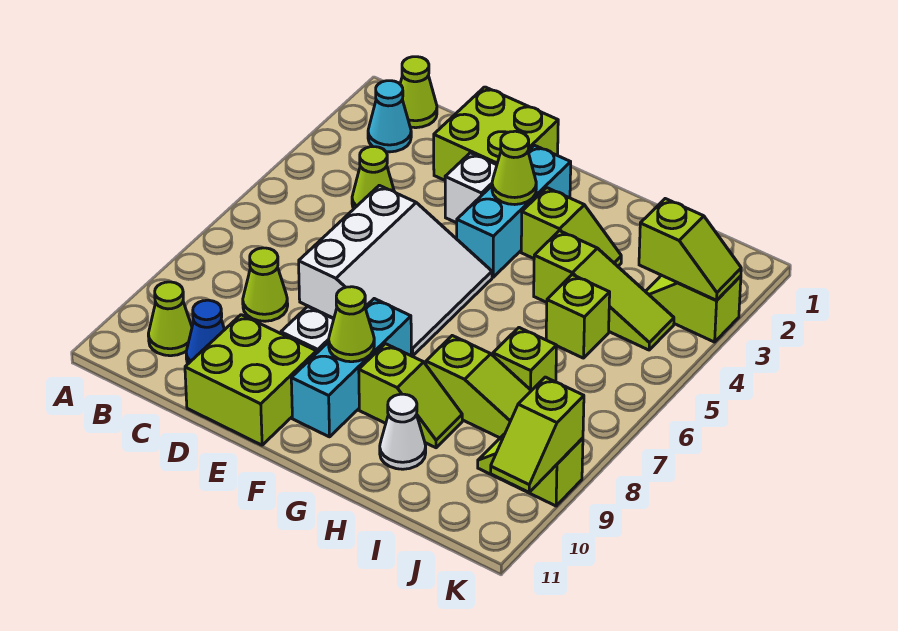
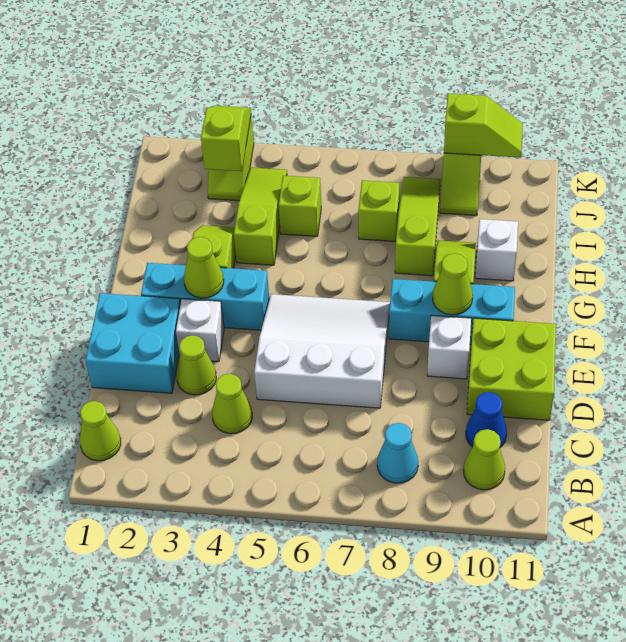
cyan cone B2 level 1 -> cyan cone B8 level 1
lime cone C8 level 1 -> lime cone D3 level 1
lime brick D1:E2 level 1 -> cyan brick D1:E2 level 1
white cone H10 level 1 -> white brick H10 level 1

